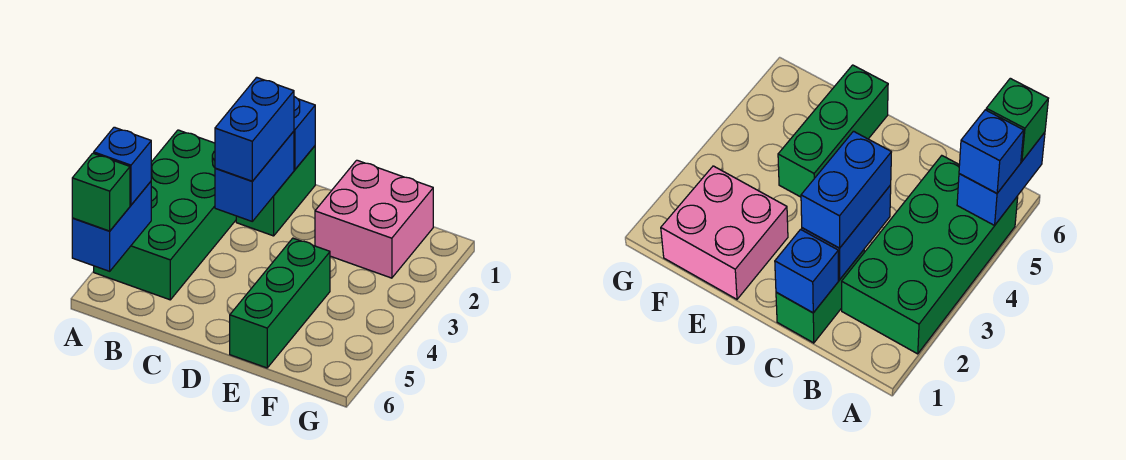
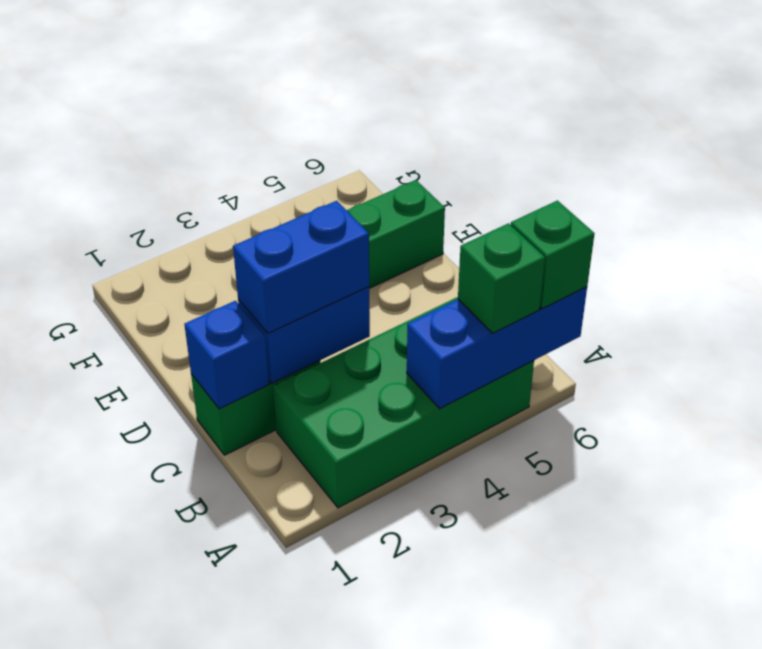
blue brick A5:A6 level 2 -> blue brick A4:A6 level 2
blue brick A5 level 3 -> green brick A5 level 3
pink brick E1:F2 level 1 -> none

